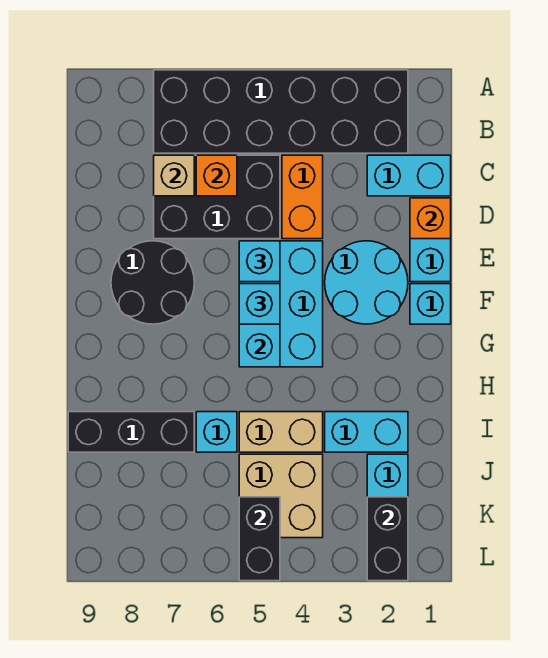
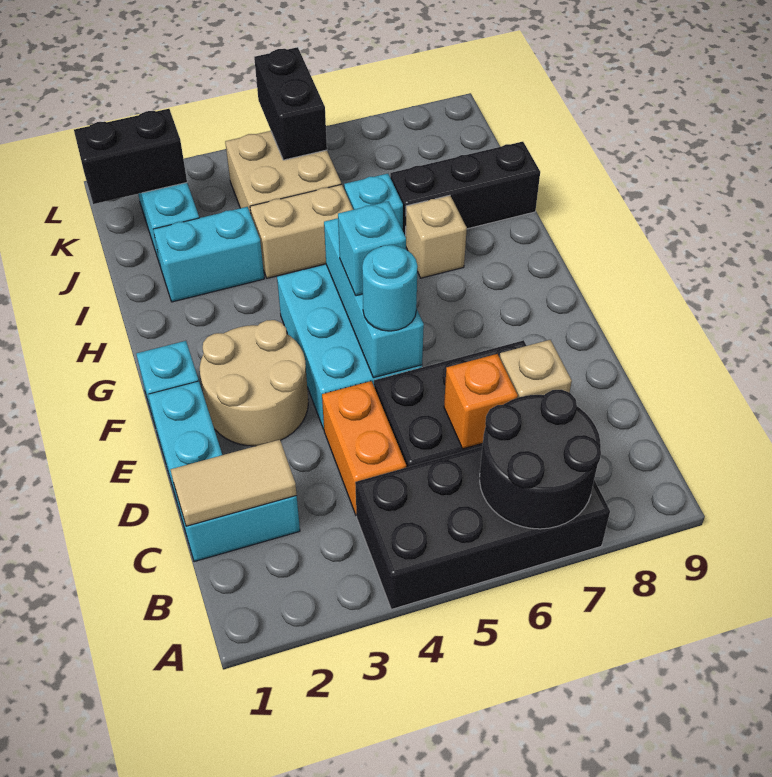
black brick A2:B7 level 1 -> black brick A4:B7 level 1
none -> tan tile C1:C2 level 2
orange brick D1 level 2 -> none
cyan round brick E2:F3 level 1 -> tan round brick E2:F3 level 1
cyan brick E5 level 3 -> cyan round brick E5 level 3
black round brick E7:F8 level 1 -> black round brick A6:B7 level 2
none -> tan brick H7 level 1
black brick K2:L2 level 2 -> black brick K1:K2 level 2

